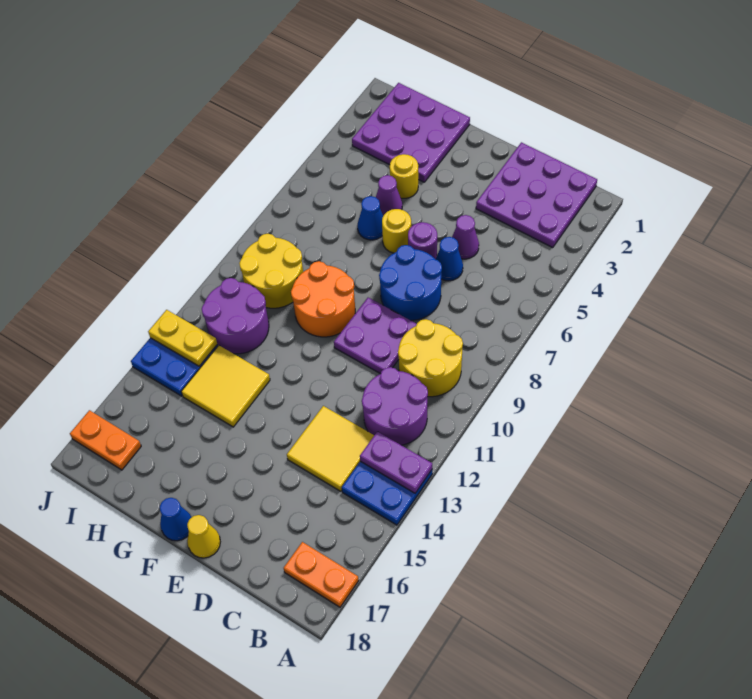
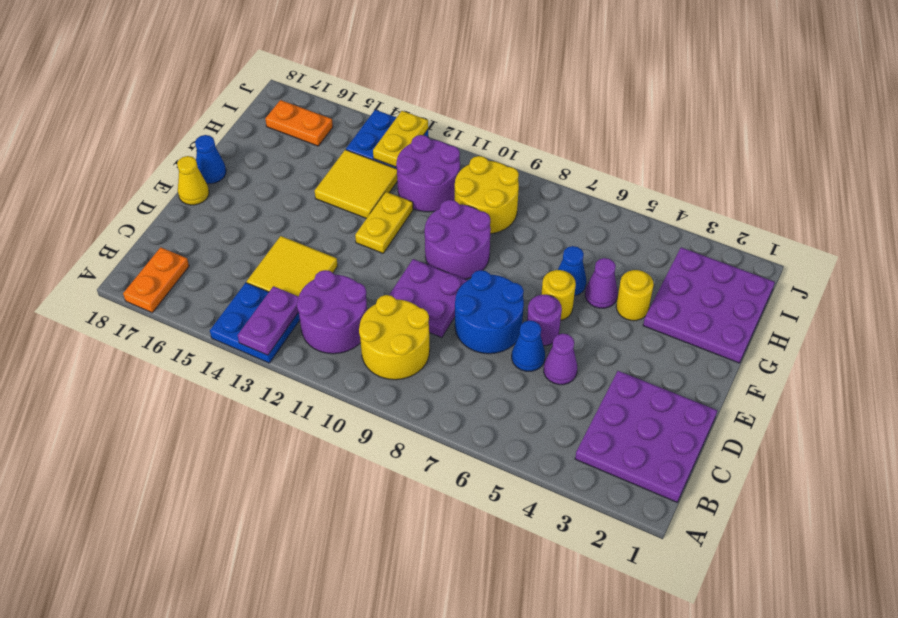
orange round brick F9:G10 level 1 -> purple round brick F9:G10 level 1
none -> yellow plate F12:G12 level 1
orange plate I17:J17 level 1 -> orange plate I16:I17 level 1

